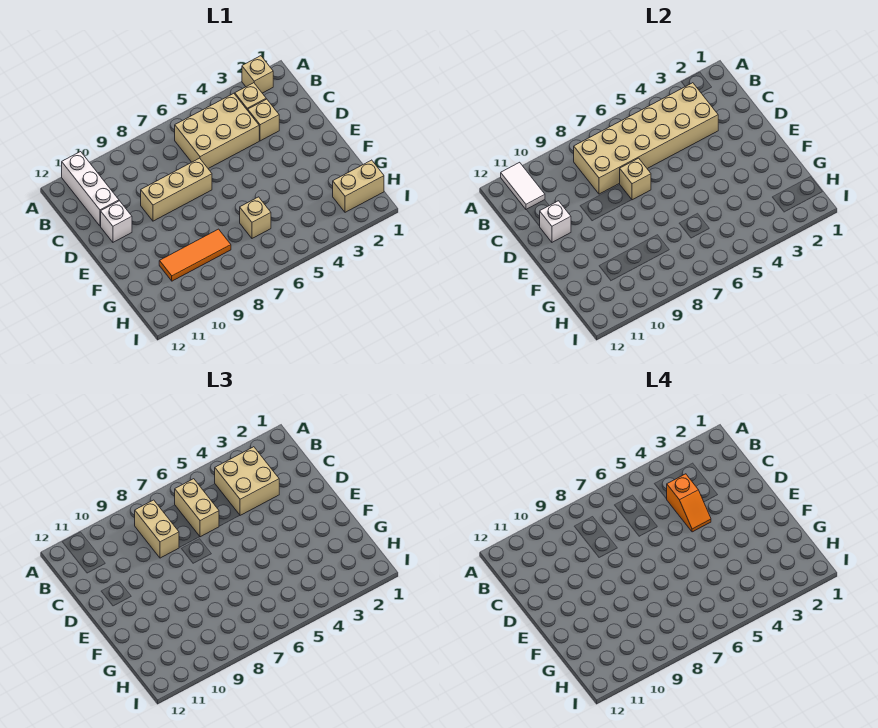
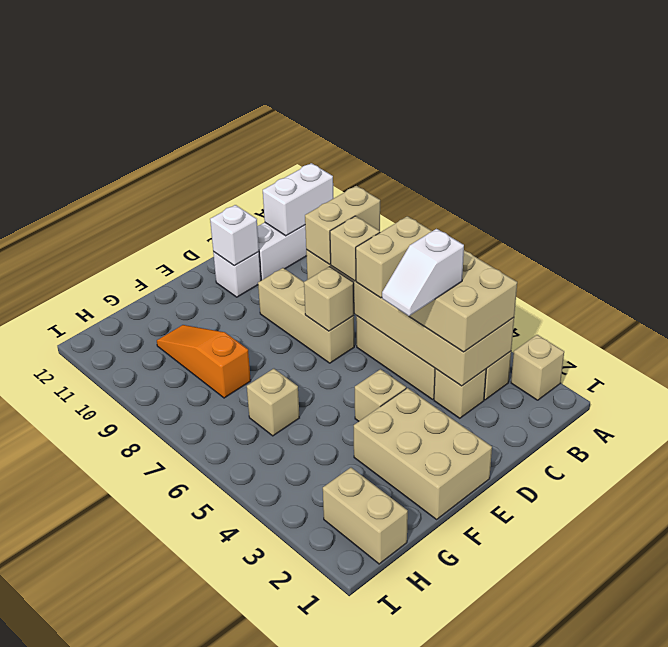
white tile A11:B11 level 2 -> white brick A11:B11 level 2
orange slope C4:D4 level 4 top C -> white slope C4:D4 level 4 top C
none -> tan brick C7 level 3
none -> tan brick E1:F3 level 1
none -> tan brick E4 level 1
orange tile G8:G10 level 1 -> orange slope G8:G10 level 1 top 8

